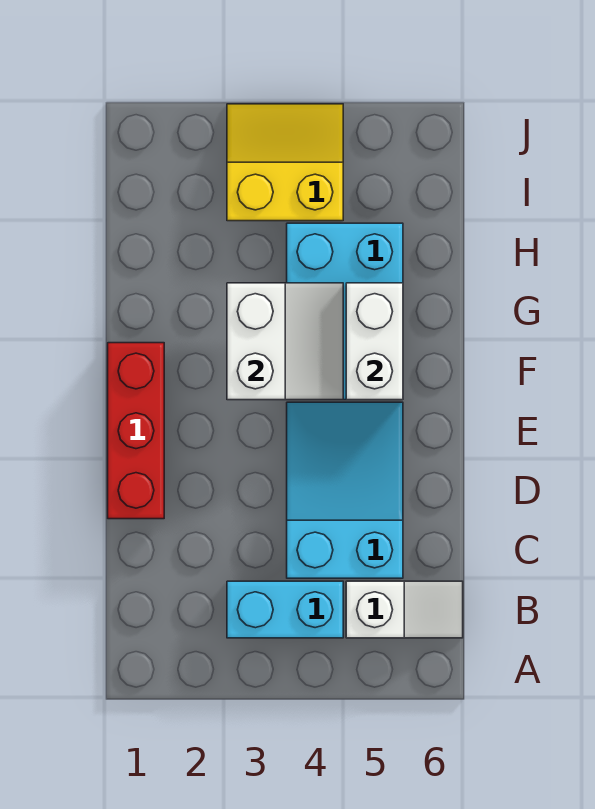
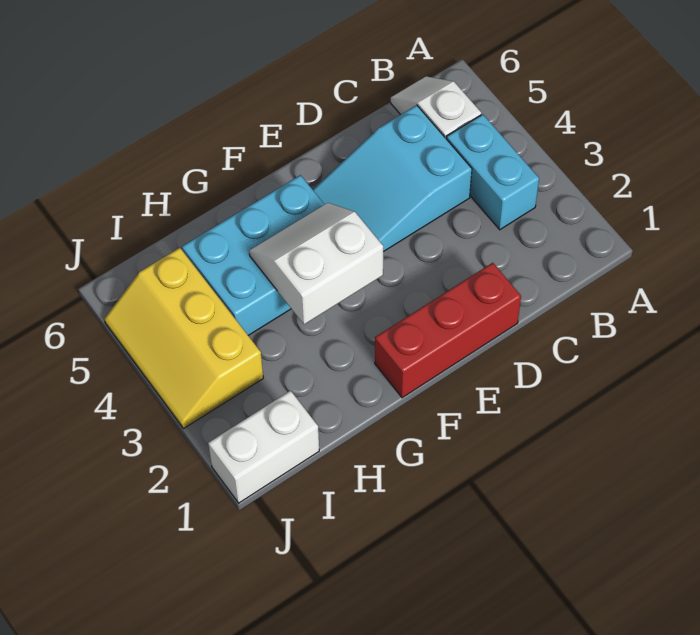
white brick F5:G5 level 2 -> white brick I1:J1 level 1
yellow slope I3:J4 level 1 top I -> yellow slope I3:J5 level 1 top I

